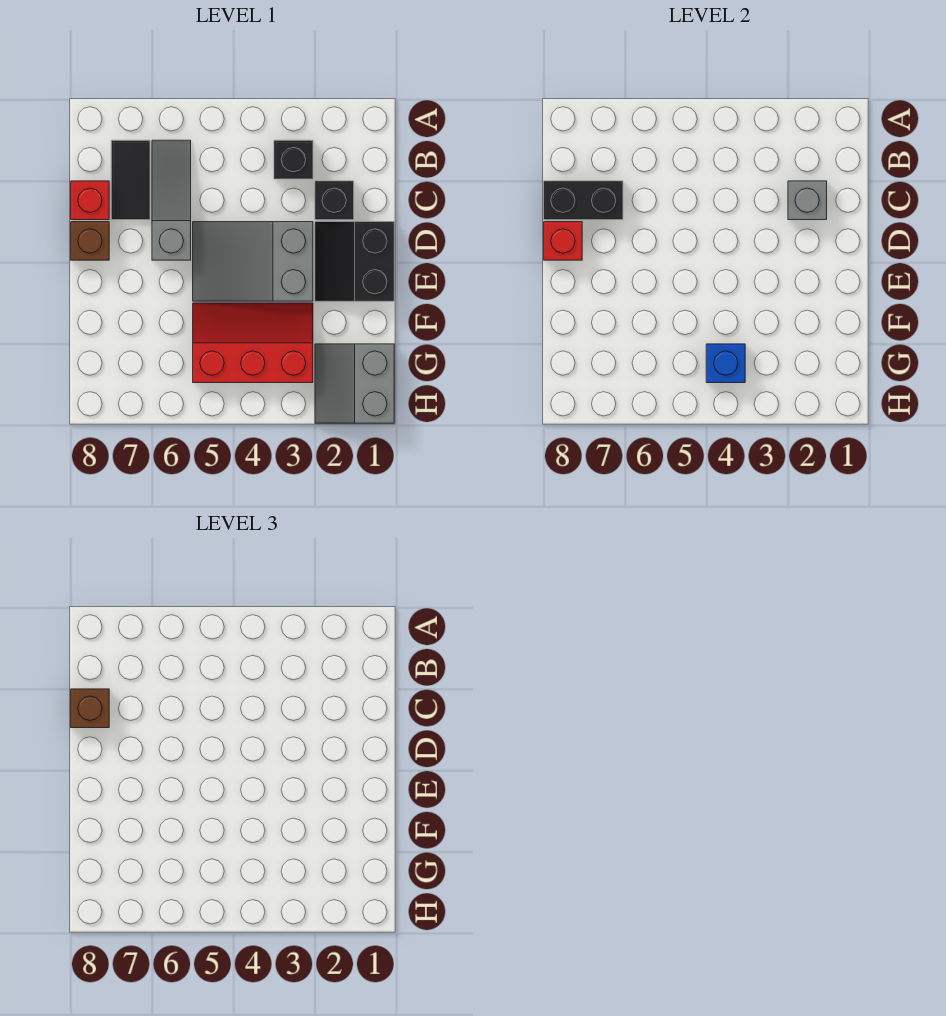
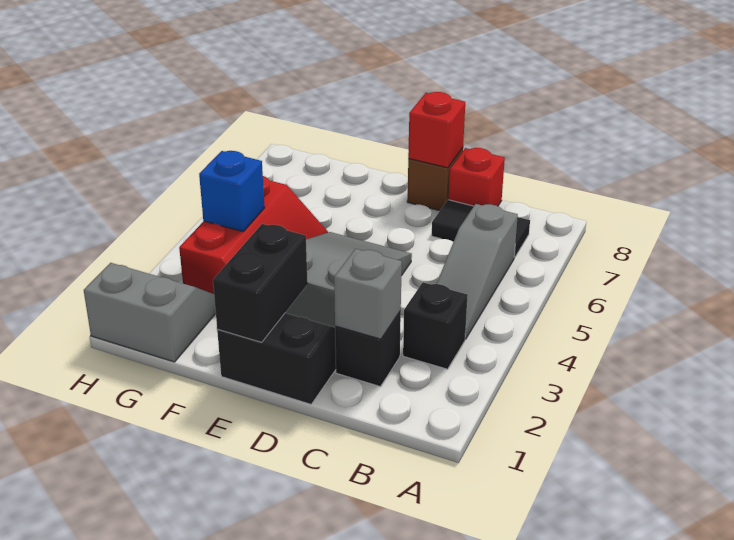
grey slope B6:D6 level 1 top D -> grey slope B4:B6 level 1 top 6
black brick C7:C8 level 2 -> black brick E1:E2 level 2
brown brick C8 level 3 -> none

